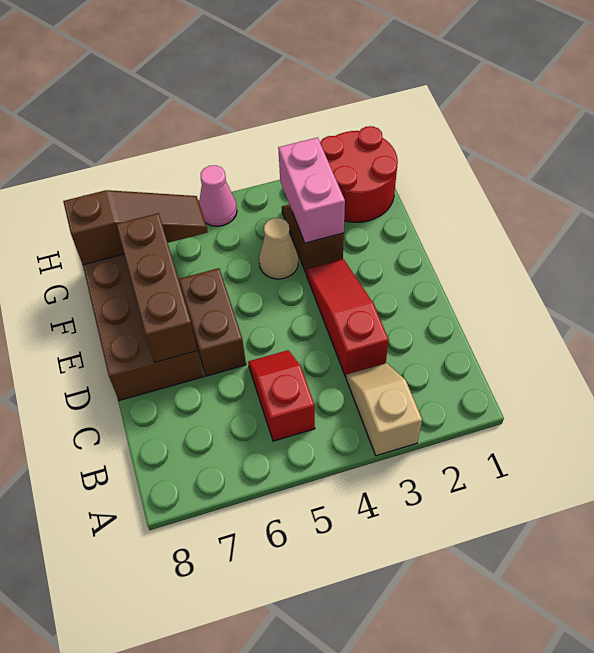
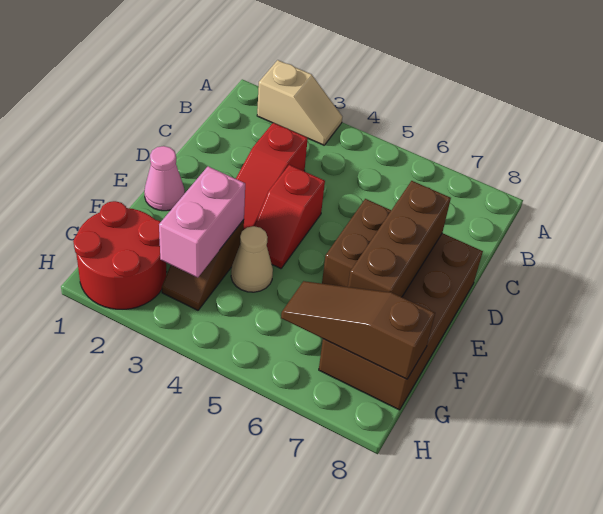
tan slope A3:B3 level 1 top A -> tan slope A2:A3 level 1 top 2
red slope B5:C5 level 1 top B -> red slope D4:E4 level 1 top D
pink cone H5 level 1 -> pink cone E1 level 1

